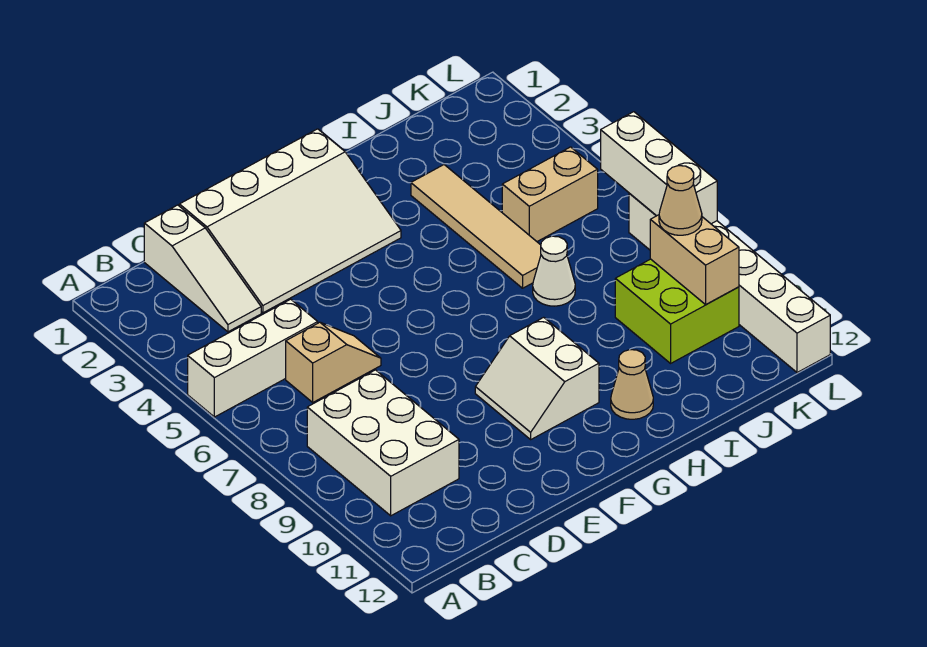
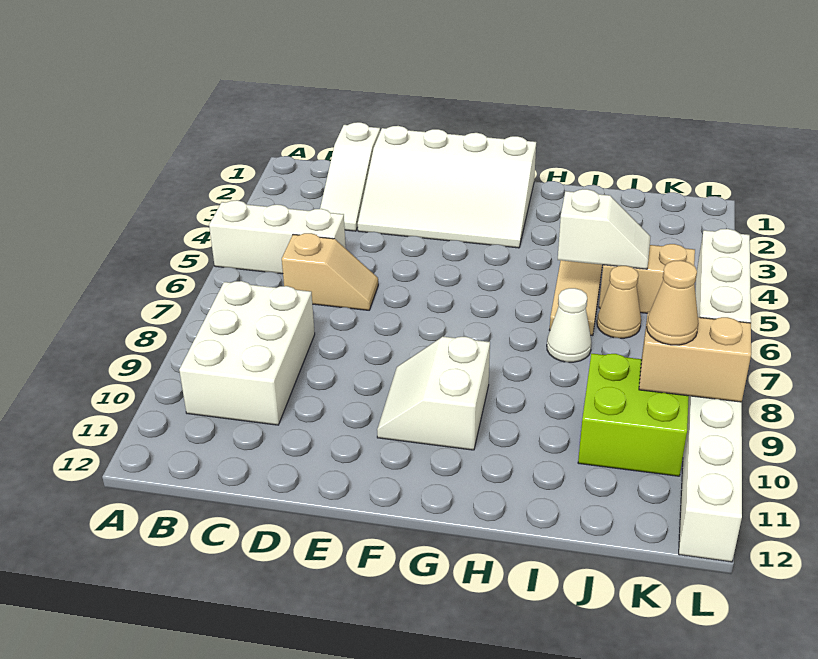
tan cone H11 level 1 -> tan cone J6 level 1
none -> white slope I5:J5 level 2 top I
tan brick K9:K10 level 2 -> tan brick K9:L9 level 2

